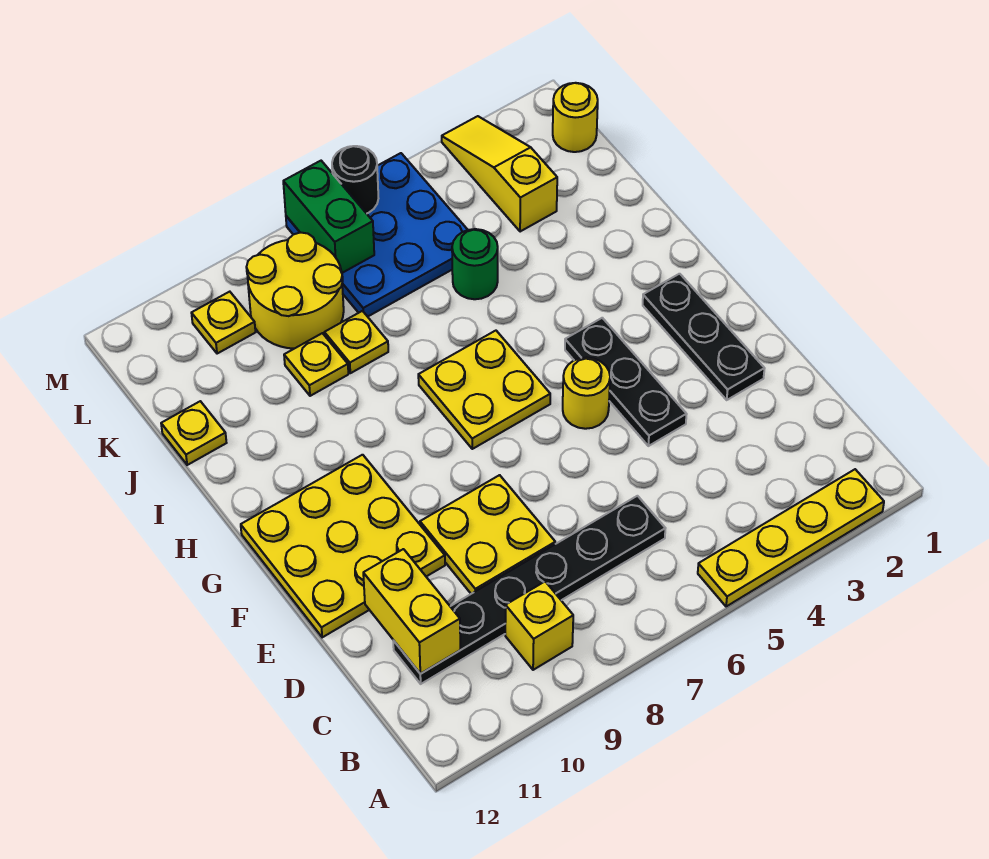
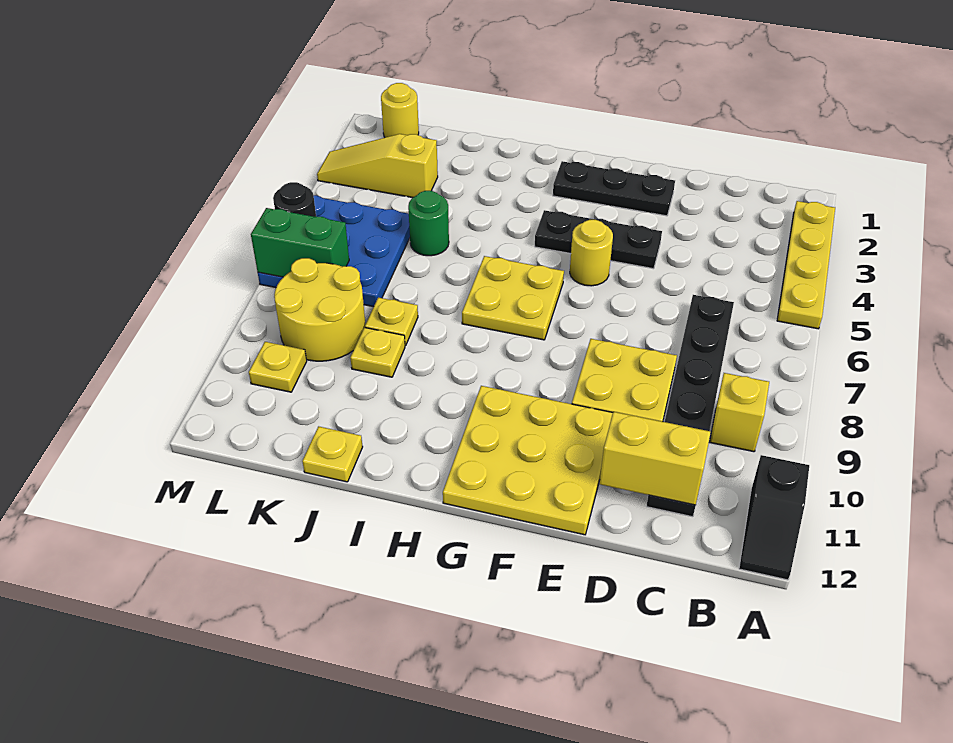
none -> black slope A11:A12 level 1 top 11

